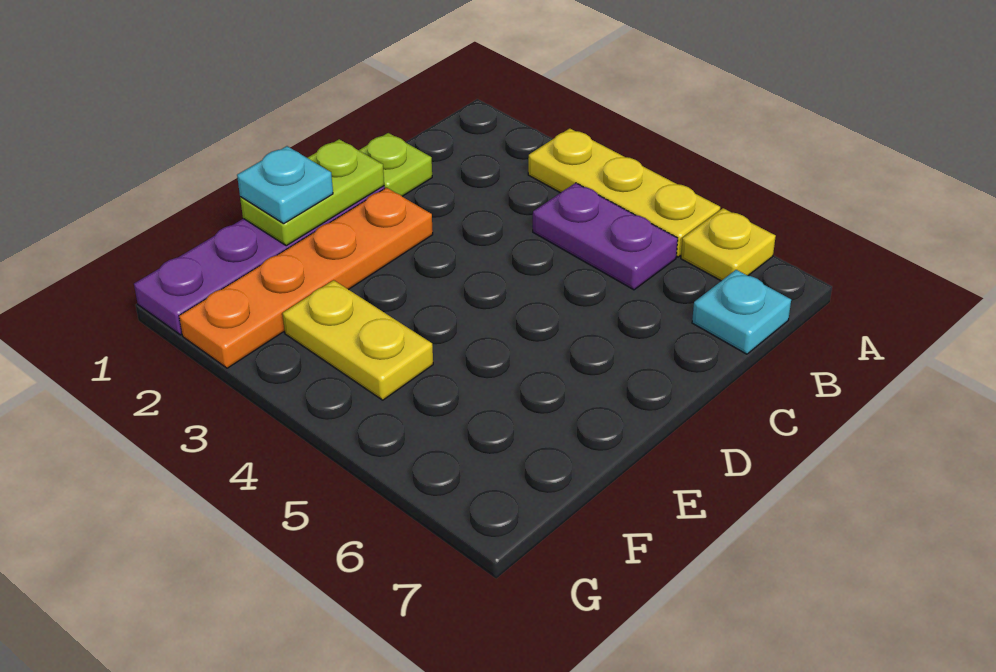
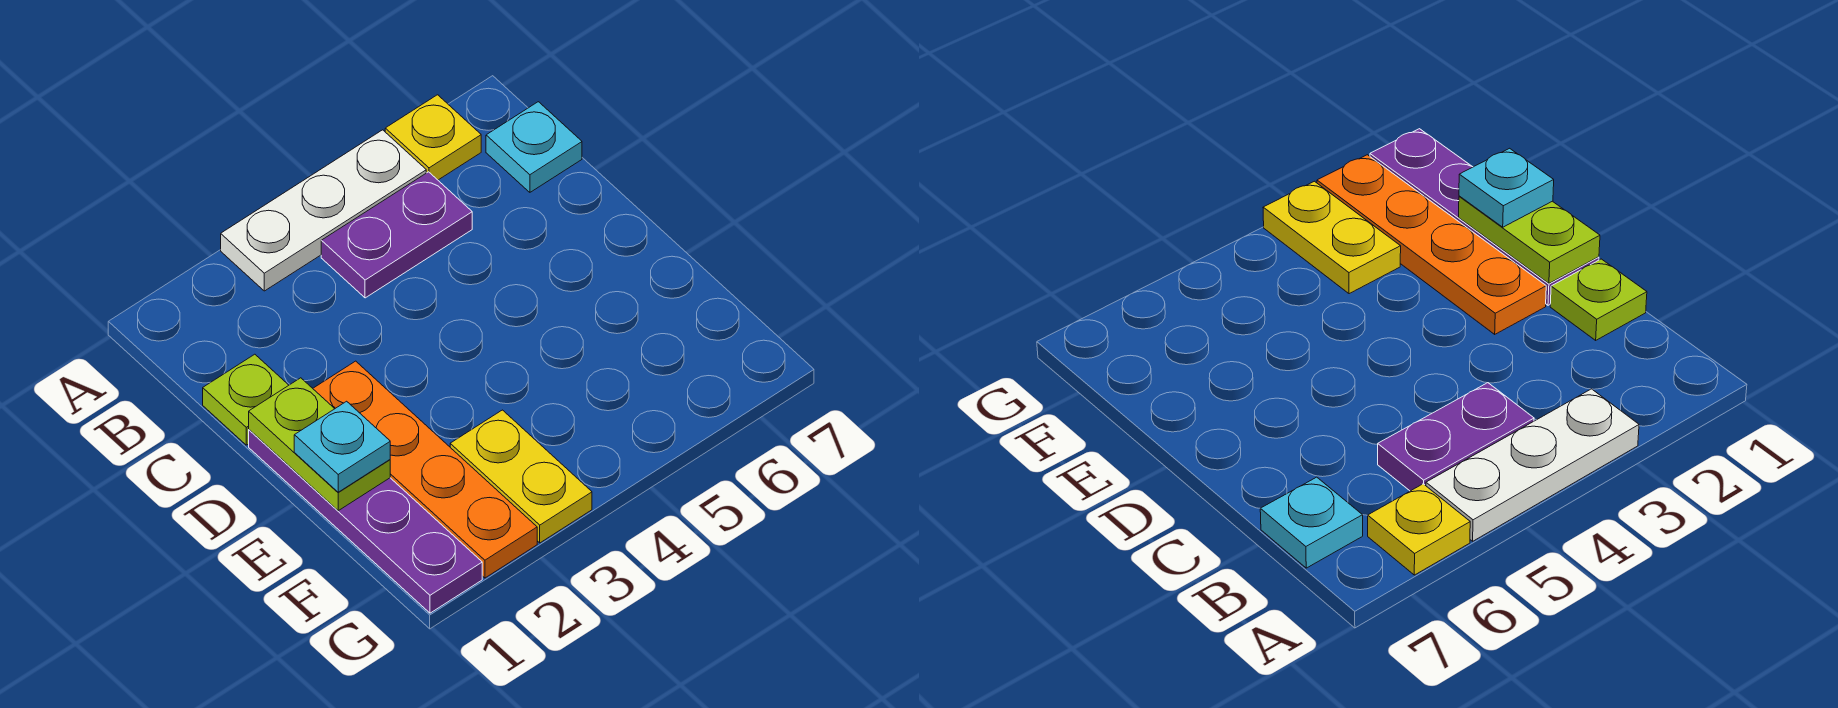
yellow plate A3:A5 level 1 -> white plate A3:A5 level 1
yellow plate F3:F4 level 1 -> yellow plate F3:G3 level 1

